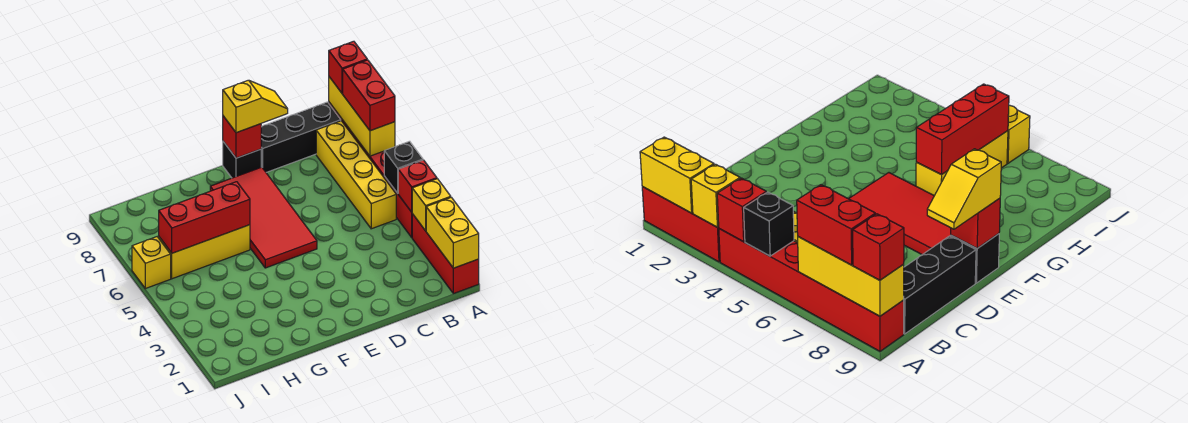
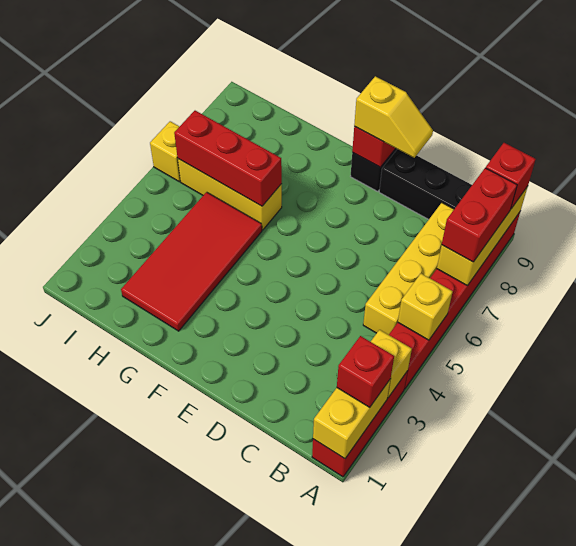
red brick A4 level 2 -> red brick A2 level 3
black brick A5 level 2 -> yellow brick A5 level 2
red tile E5:F8 level 1 -> red tile G2:H5 level 1

